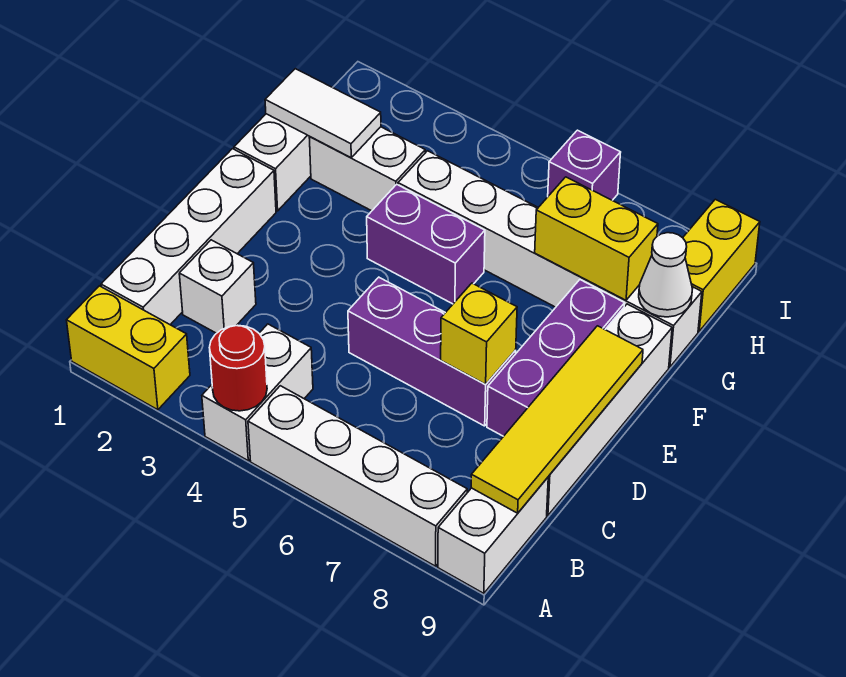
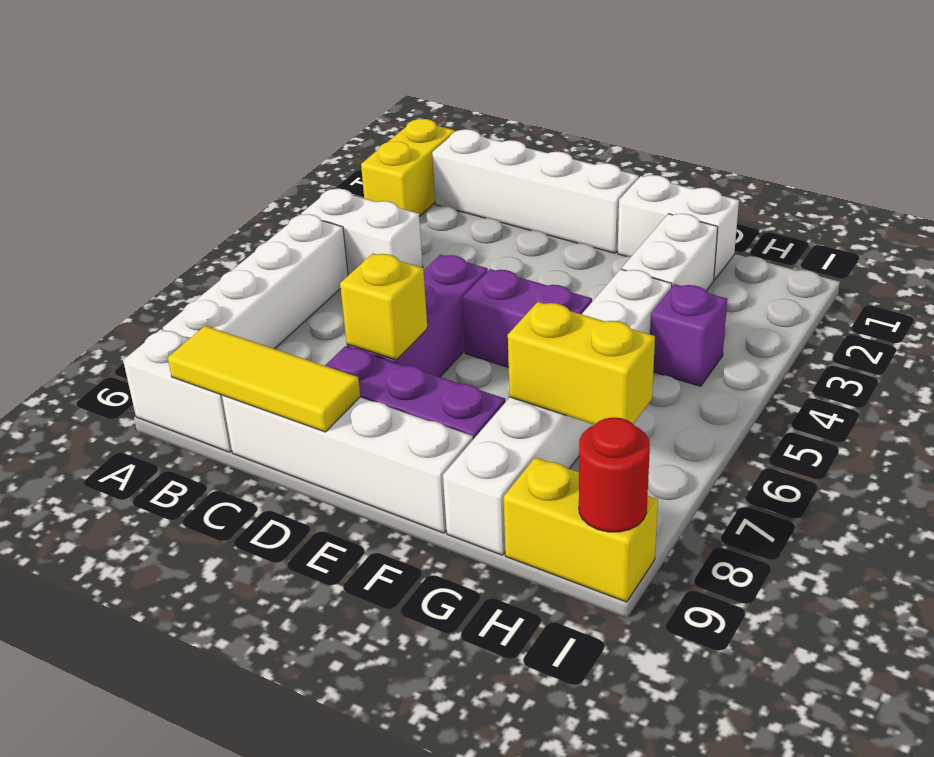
red round brick A4 level 2 -> red round brick I9 level 2
yellow tile B9:E9 level 2 -> yellow tile B9:D9 level 2
white brick C2 level 1 -> none
purple brick F4:F5 level 1 -> purple brick E5:F5 level 1
white tile G1:G2 level 2 -> none
yellow brick G7:G8 level 2 -> yellow brick G7:H7 level 2
white cone G9 level 2 -> none
purple brick I6 level 1 -> purple brick H4 level 1

